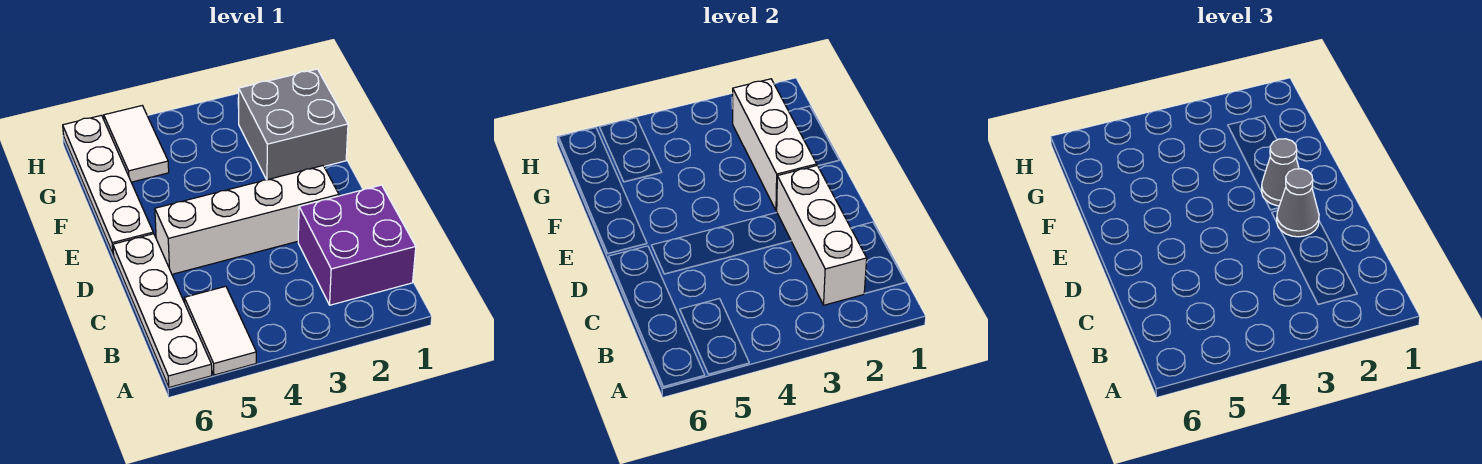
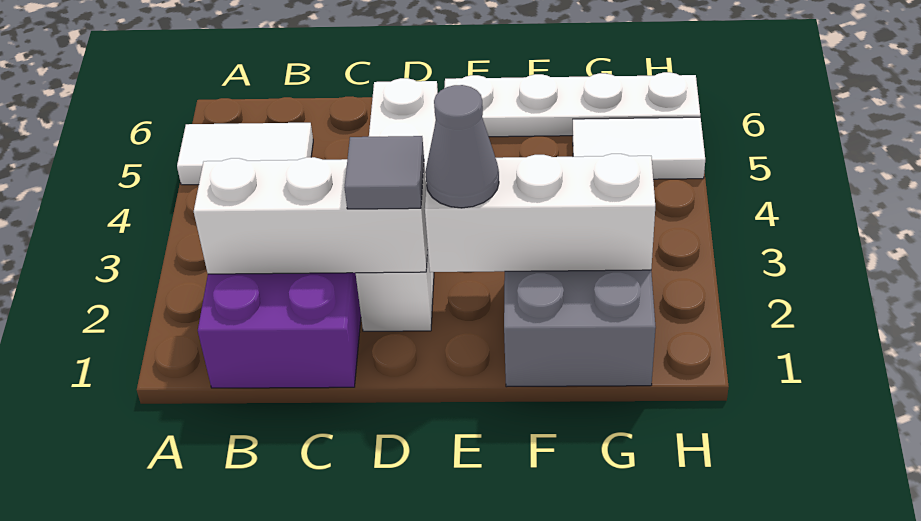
white plate A6:D6 level 1 -> none
grey cone D2 level 3 -> grey tile D2 level 3

